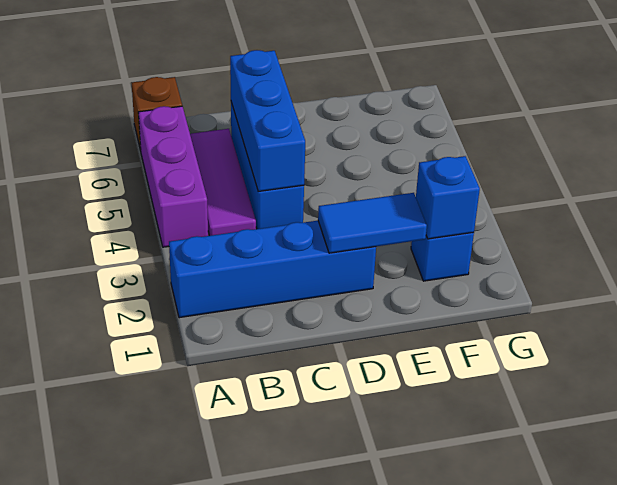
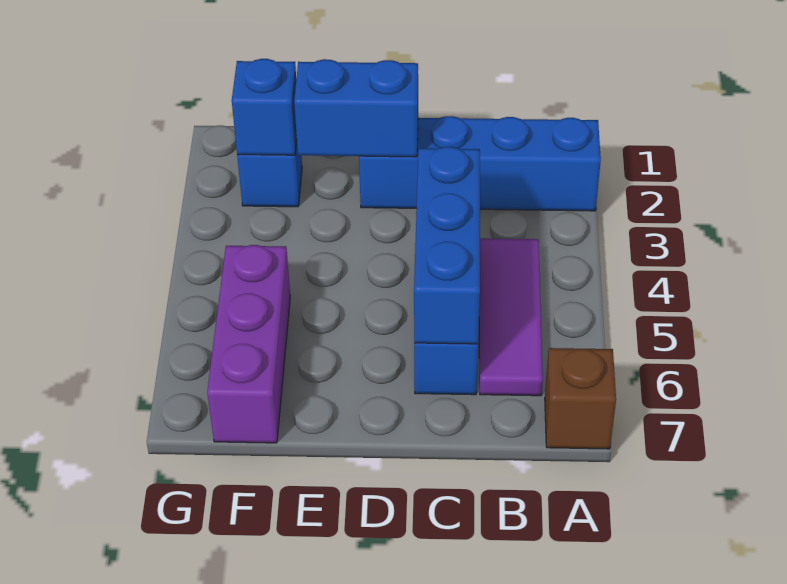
purple brick A4:A6 level 1 -> purple brick F5:F7 level 1
blue tile D2:E2 level 2 -> blue brick D2:E2 level 2

